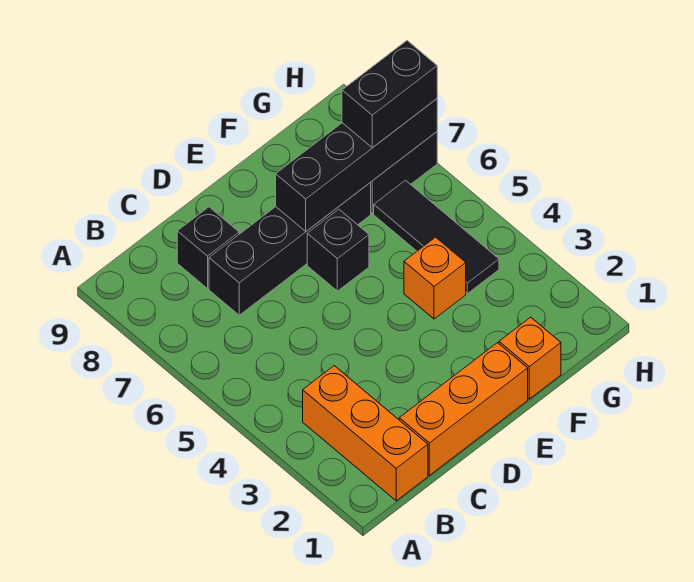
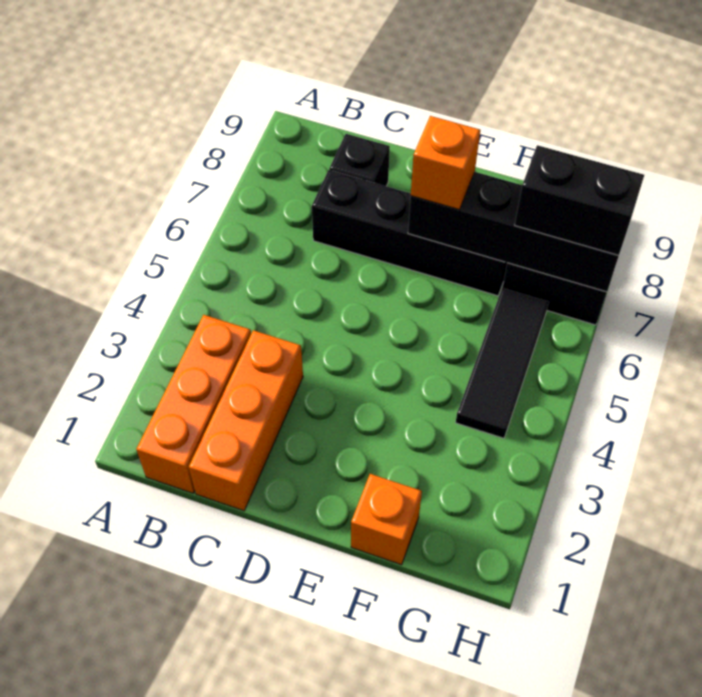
orange brick C1:E1 level 1 -> orange brick C1:C3 level 1
black brick E6 level 1 -> none
orange brick F4 level 1 -> orange brick E7 level 3

